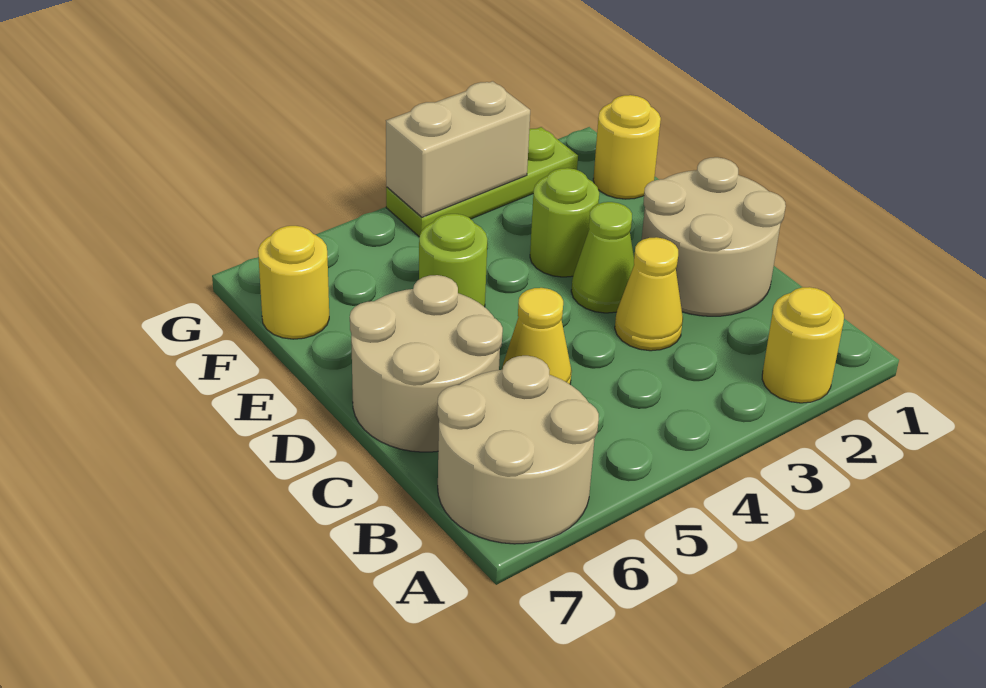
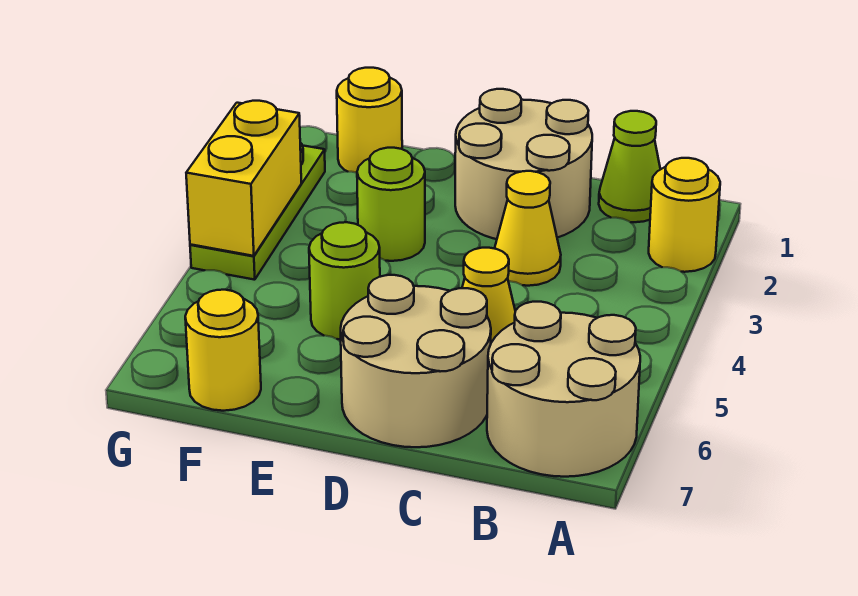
lime cone D3 level 1 -> lime cone B1 level 1
tan brick G3:G4 level 2 -> yellow brick G3:G4 level 2

